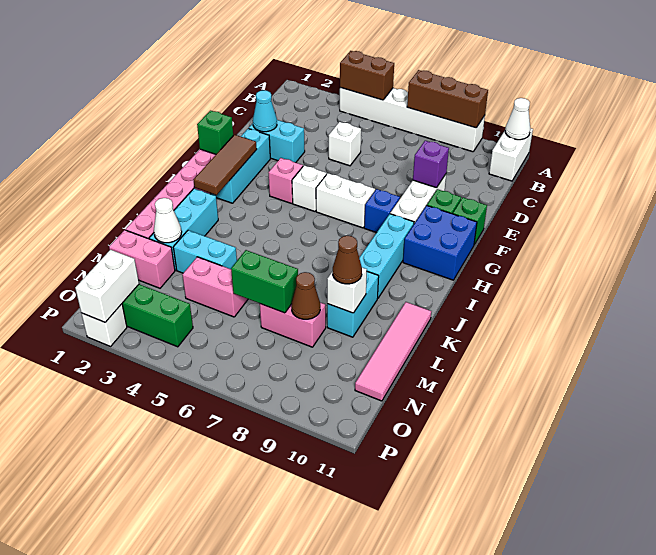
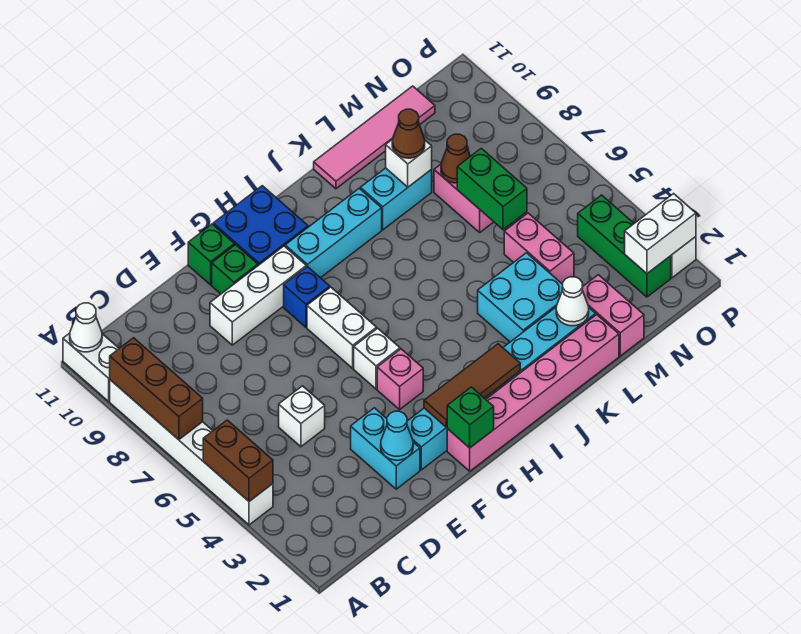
white brick A11:B11 level 1 -> white brick A10:A11 level 1
purple brick E9 level 2 -> none
cyan brick L3:L4 level 1 -> cyan brick K3:L4 level 1

